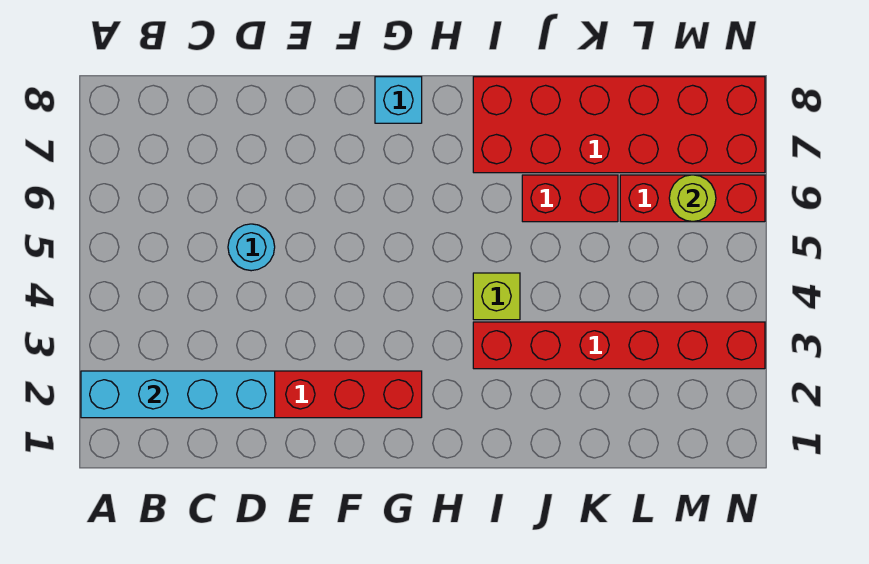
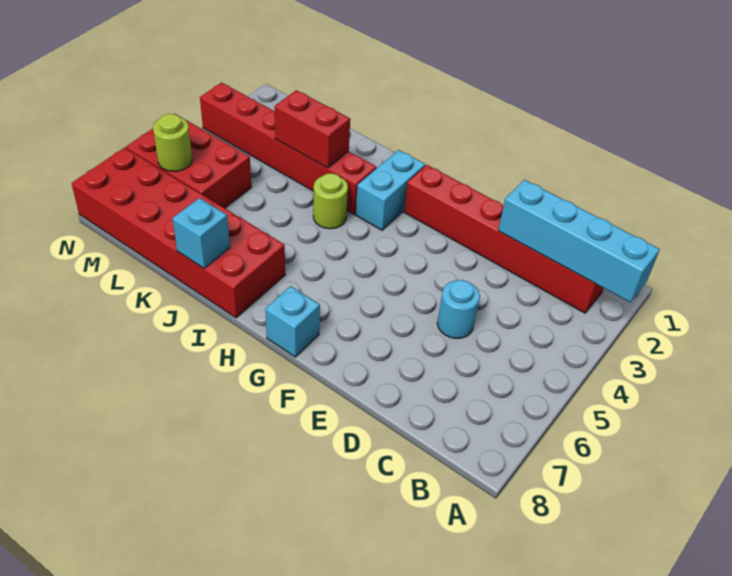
none -> cyan brick H2:H3 level 1
lime brick I4 level 1 -> lime round brick I4 level 1
red brick J6:K6 level 1 -> red brick J3:K3 level 2
none -> cyan brick J8 level 2
red brick L6:N6 level 1 -> red brick L5:N6 level 1

